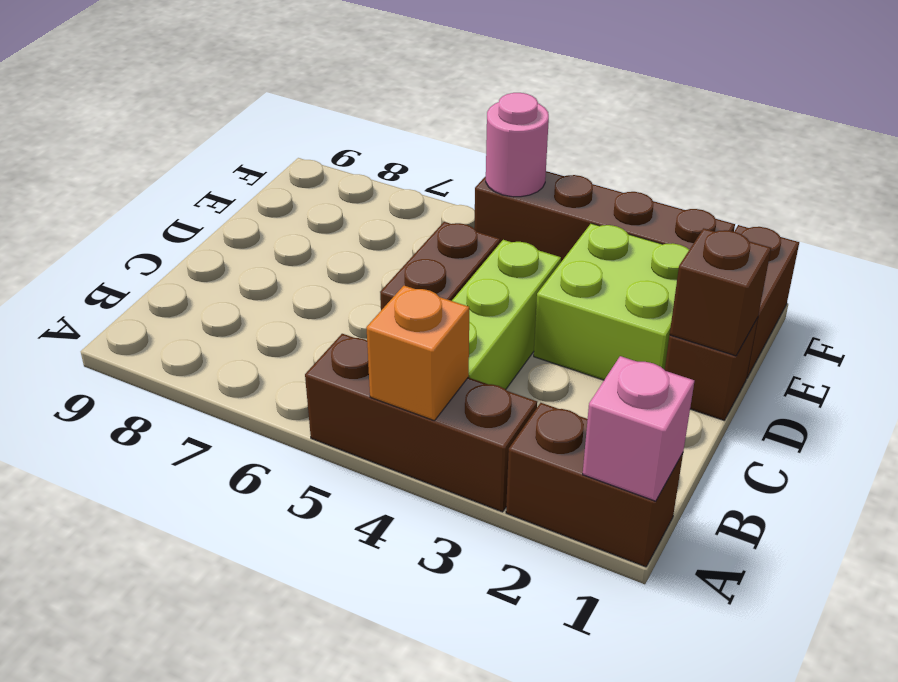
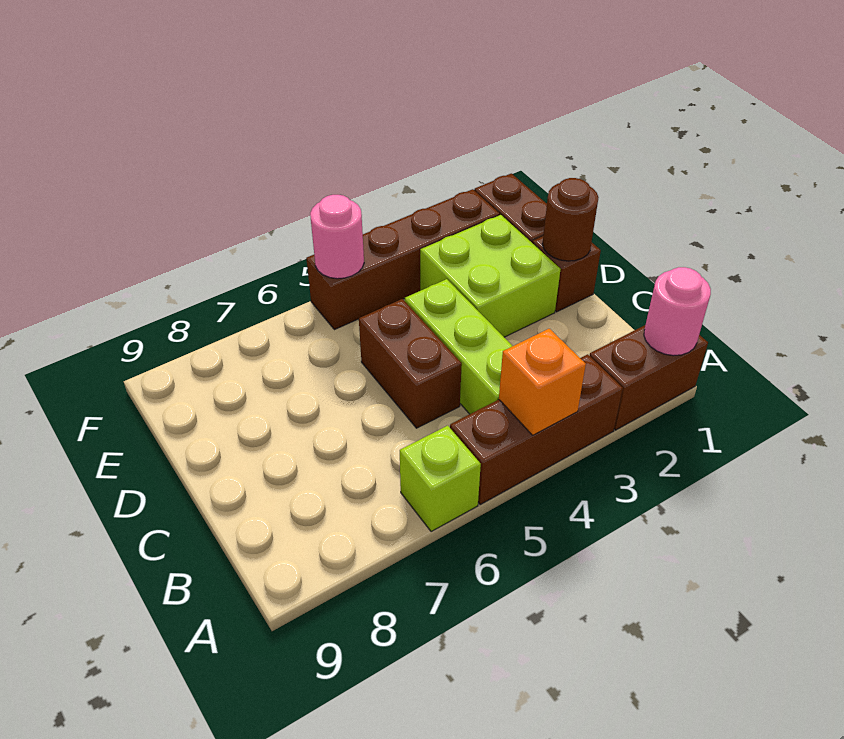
pink brick A1 level 2 -> pink round brick A1 level 2
none -> lime brick A6 level 1
brown brick D1 level 2 -> brown round brick D1 level 2

